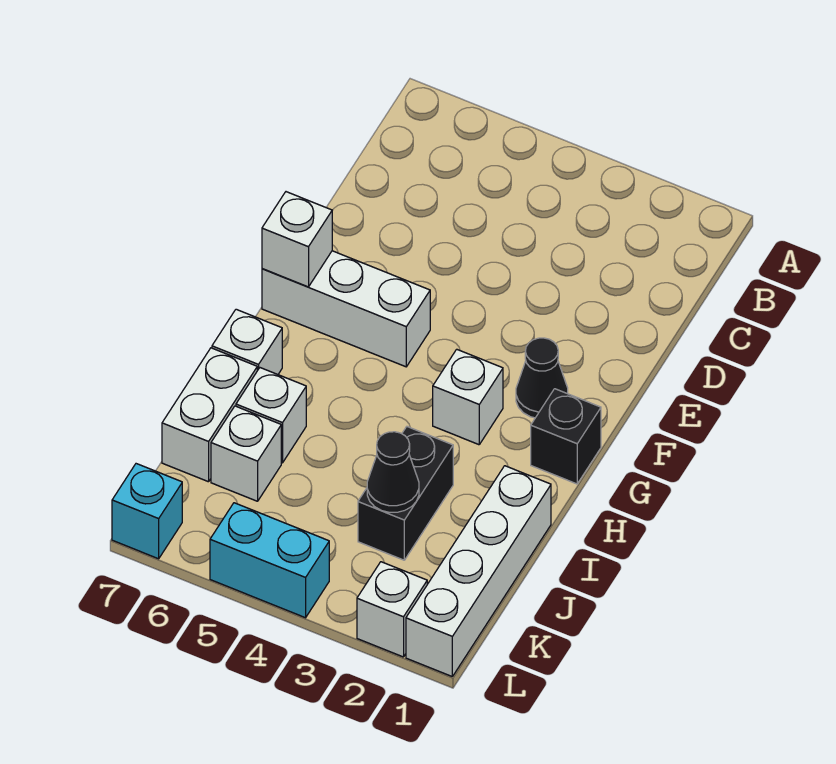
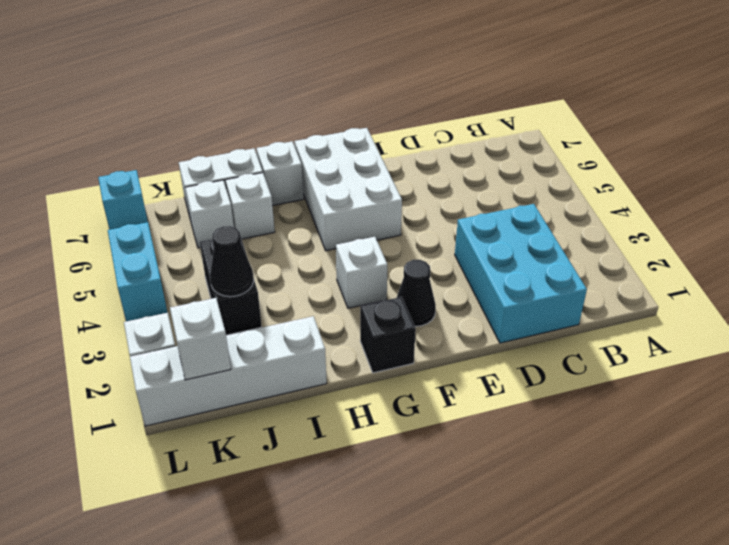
none -> cyan brick C1:D3 level 1
white brick F5:F7 level 1 -> white brick F5:G7 level 1
white brick F7 level 2 -> white brick K1 level 2
black brick I3:J3 level 1 -> black brick J3:J4 level 1

